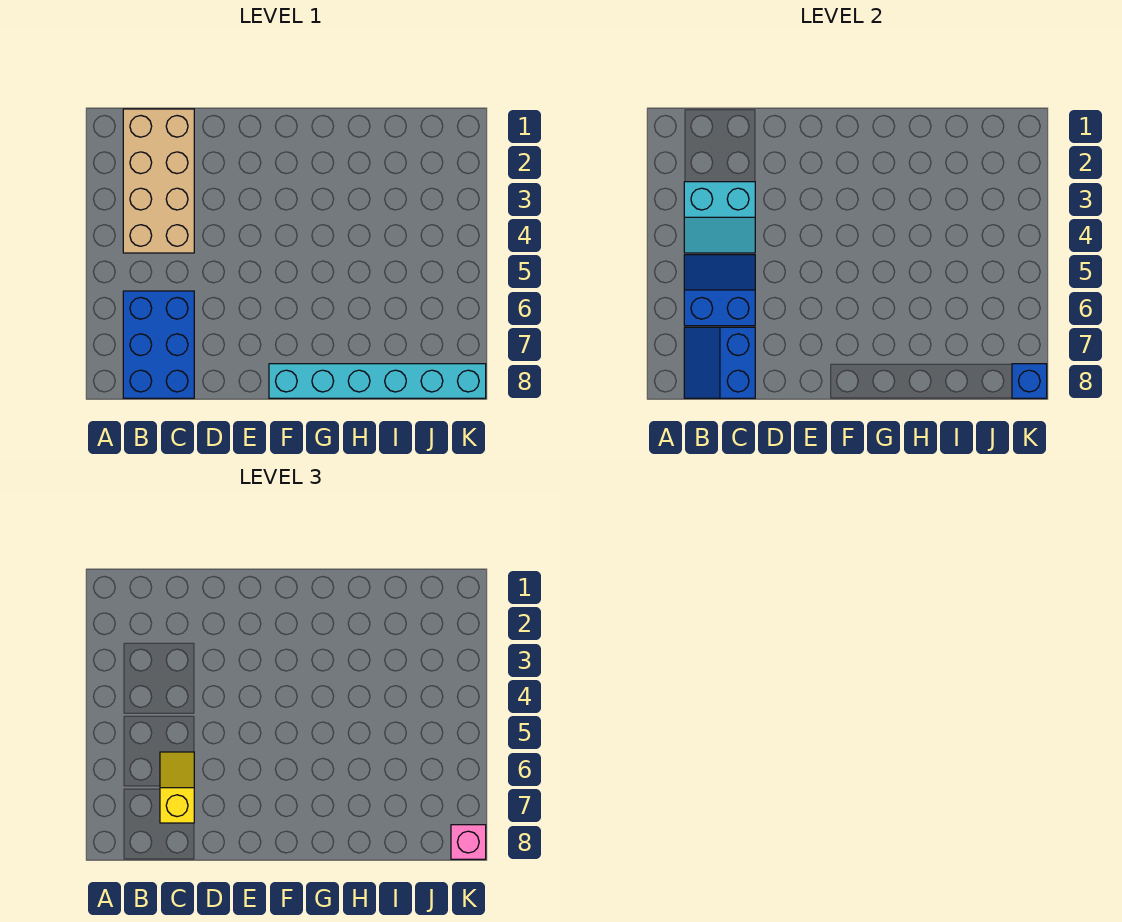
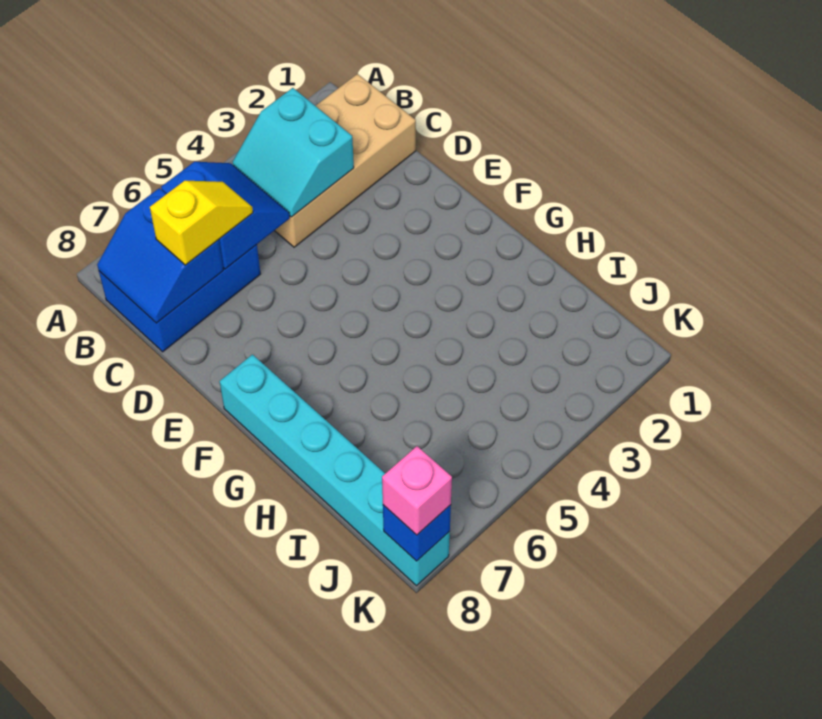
blue slope B7:C8 level 2 top C -> blue slope B7:C8 level 2 top 7

